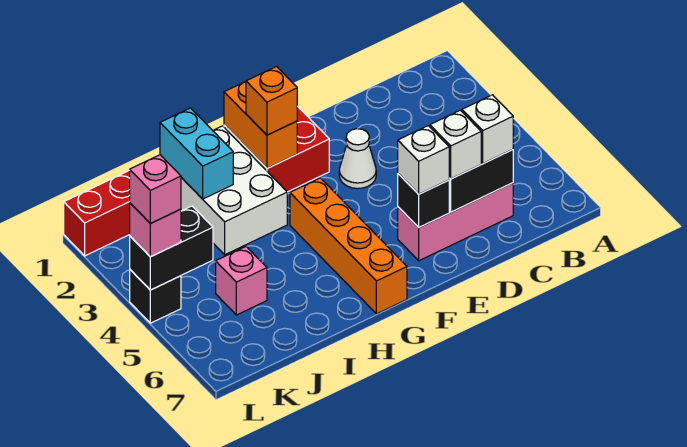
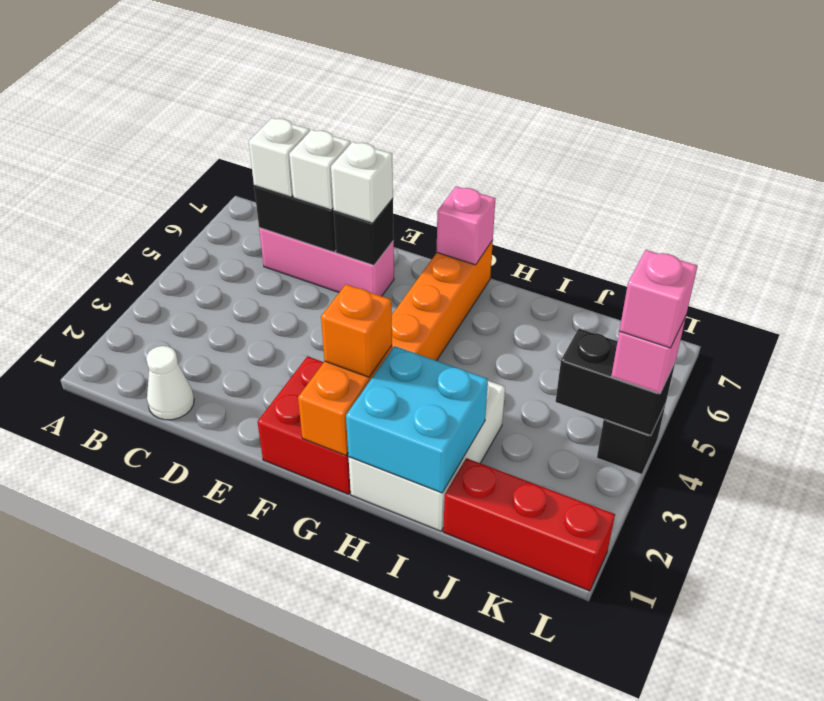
white cone E3 level 1 -> white cone C1 level 1
cyan brick I1:I2 level 2 -> cyan brick H1:I2 level 2
pink brick J5 level 1 -> pink brick G7 level 2

